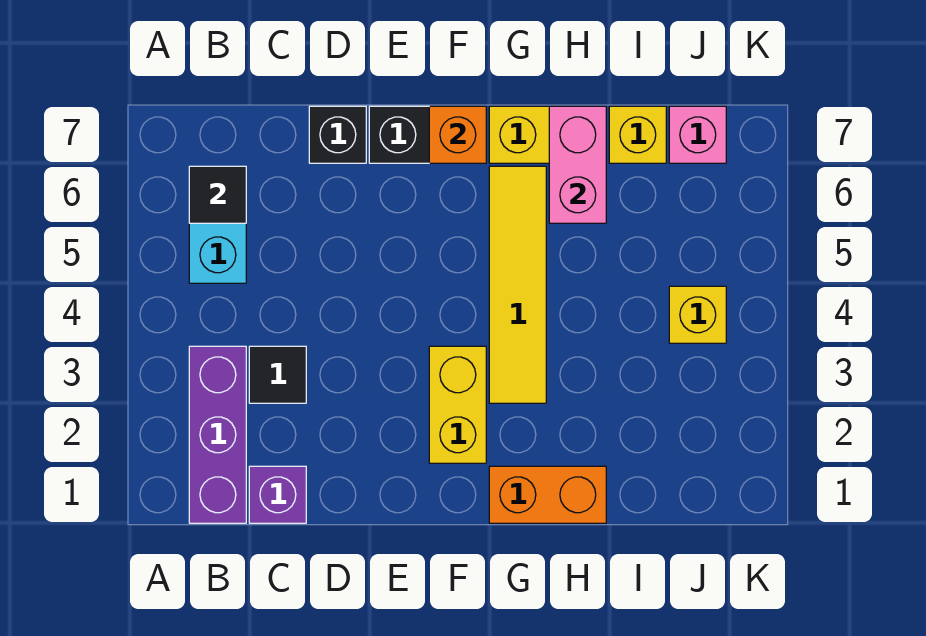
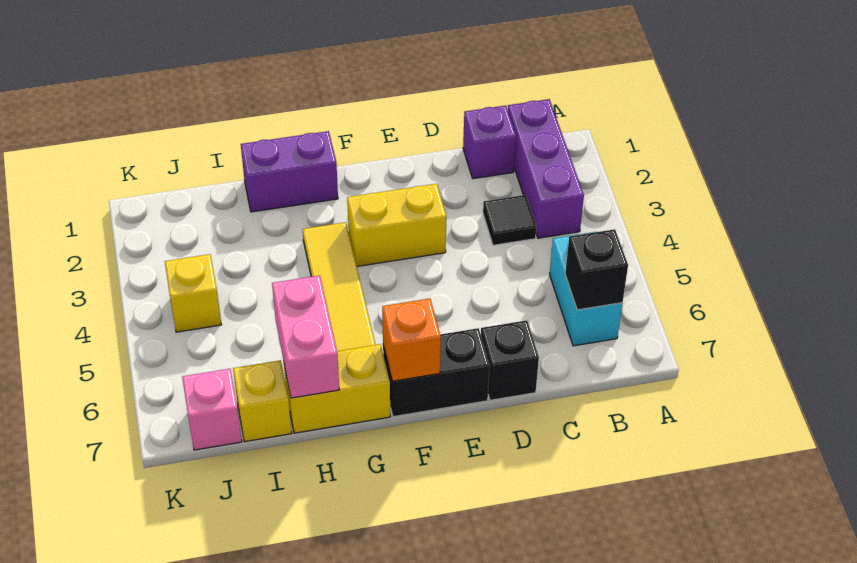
black tile B6 level 2 -> black brick B6 level 2
yellow brick F2:F3 level 1 -> yellow brick E3:F3 level 1
orange brick G1:H1 level 1 -> purple brick G1:H1 level 1

